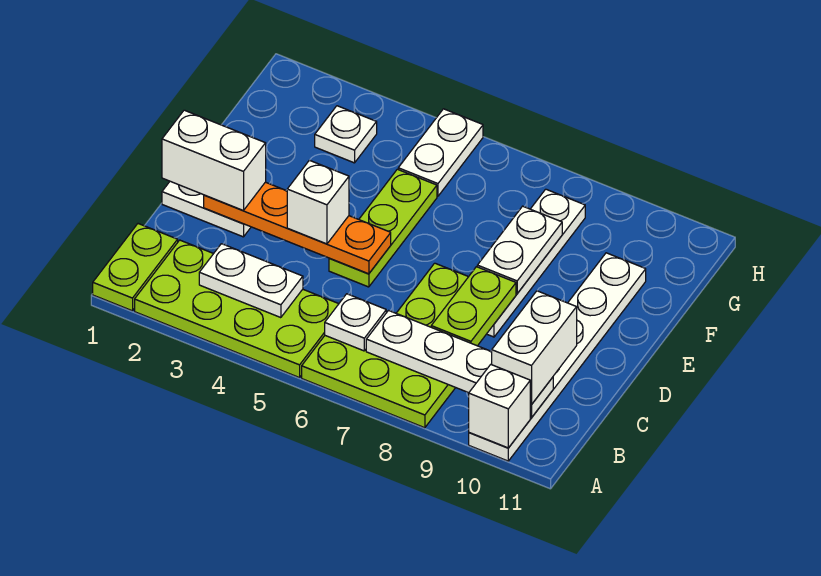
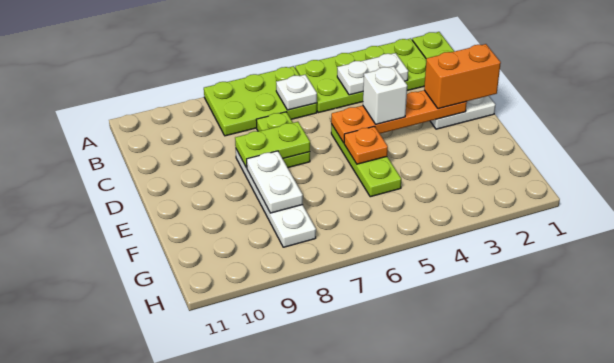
white plate A10:F10 level 1 -> none
white brick A10 level 2 -> none
white plate B7:B10 level 2 -> none
white brick B10:C10 level 3 -> none
lime plate C8:D8 level 2 -> lime plate D7:D8 level 2
white brick D1:D2 level 3 -> orange brick D1:D2 level 3
none -> orange plate E5 level 2
white plate G3 level 1 -> none
white plate G5:H5 level 1 -> none

